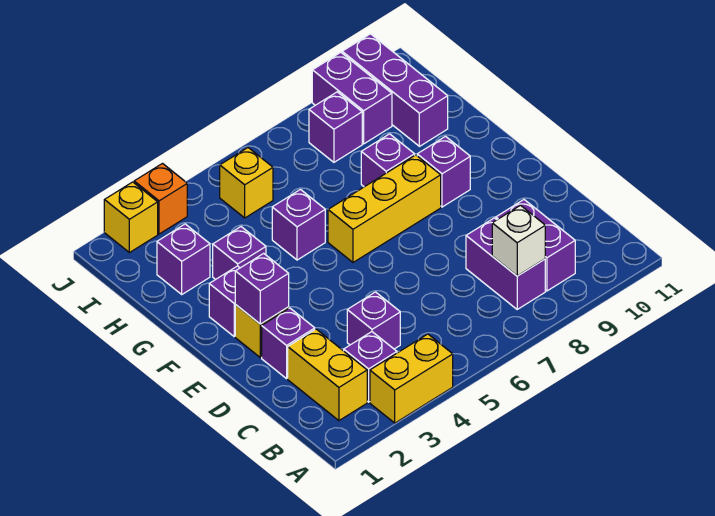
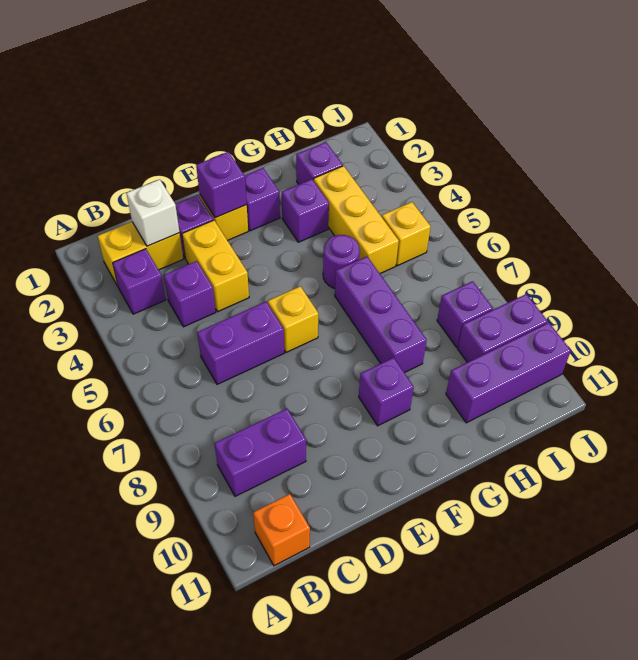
yellow brick A3:A4 level 1 -> yellow brick D3:D4 level 1
purple brick B8:C8 level 1 -> purple brick C6:D6 level 1
white brick B8 level 2 -> white brick C2 level 2
yellow brick F6:F8 level 1 -> yellow brick H3:H5 level 1
purple brick G5 level 1 -> purple round brick G5 level 1
purple brick G8 level 1 -> purple brick G6:G8 level 1
yellow brick J2 level 1 -> yellow brick E6 level 1
orange brick J3 level 1 -> orange brick B11 level 1

